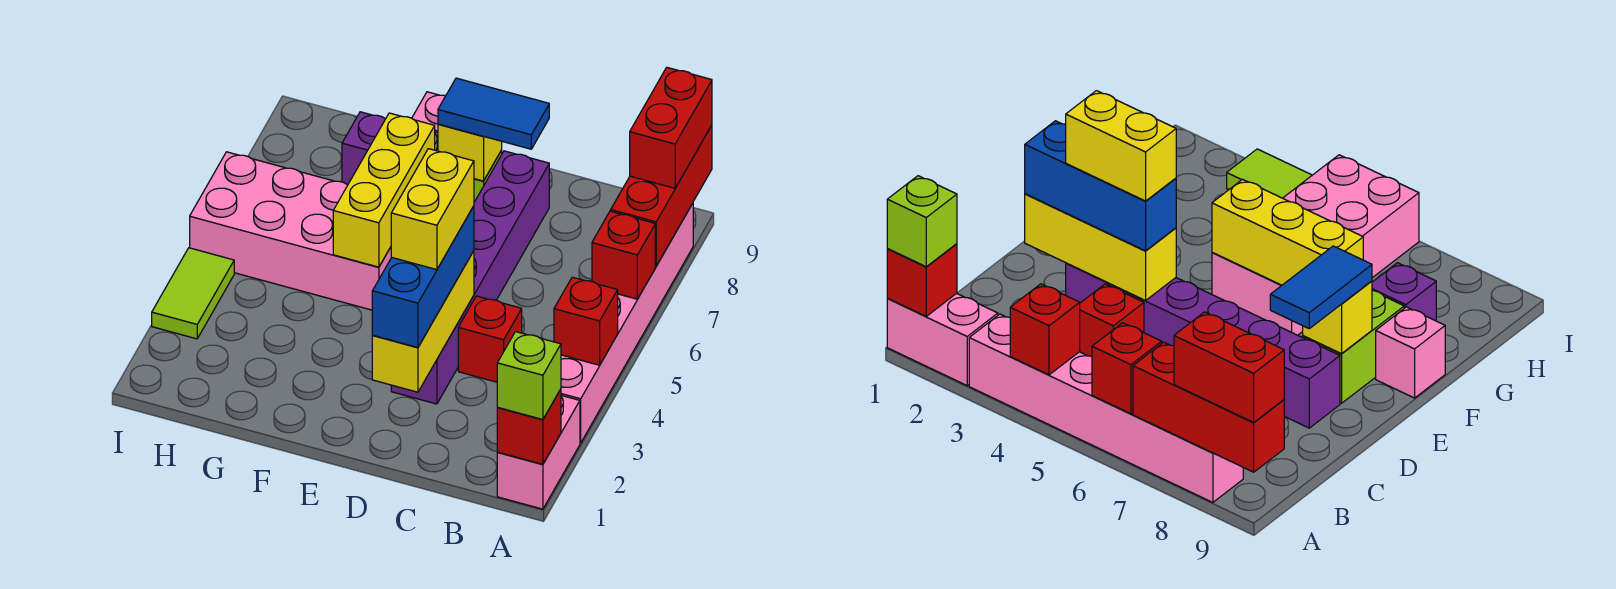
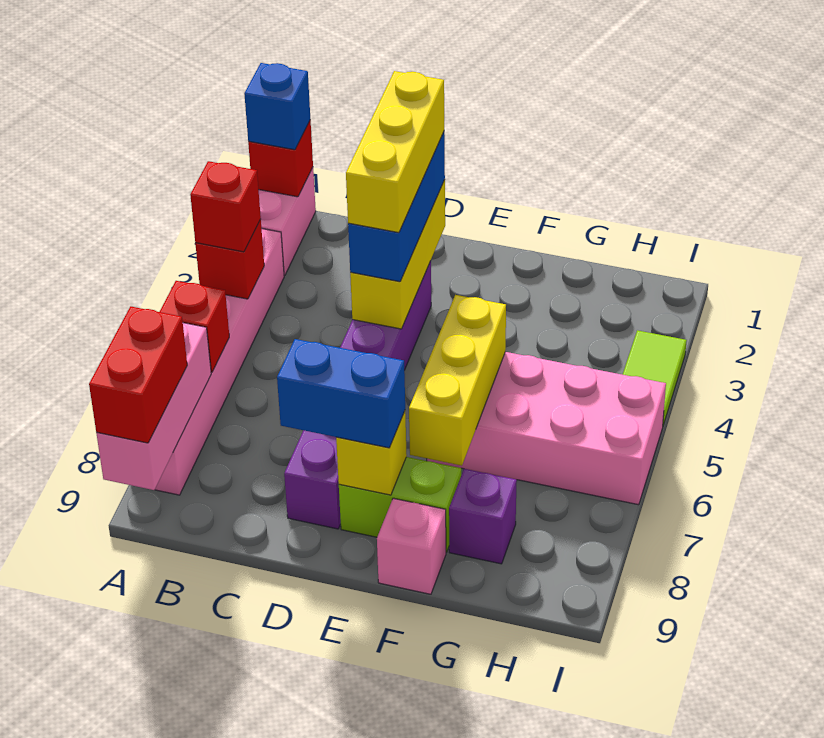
lime brick A1 level 3 -> blue brick A1 level 3
red brick A7:A9 level 2 -> pink brick A7:A9 level 2
red brick C4 level 1 -> red brick A4 level 3
yellow brick D3:D4 level 4 -> yellow brick D2:D4 level 4
blue tile D8:E8 level 3 -> blue brick D8:E8 level 3

